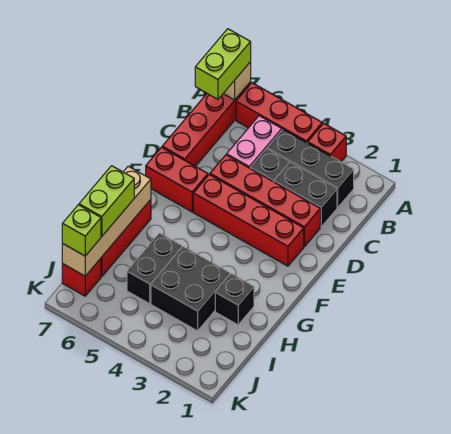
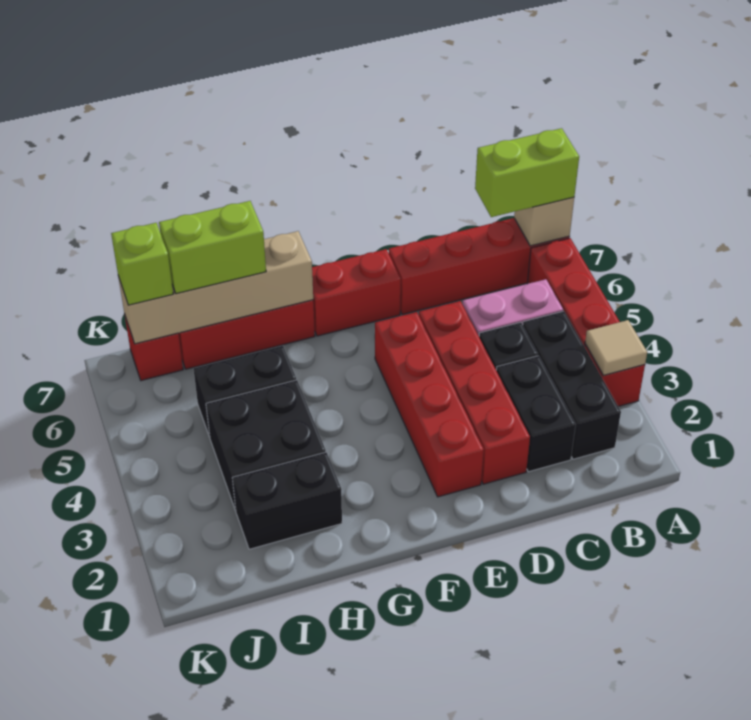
none -> tan tile A3 level 2
red brick E6:E7 level 1 -> red brick E7:F7 level 1
black brick H2 level 1 -> black brick H2:I2 level 1

